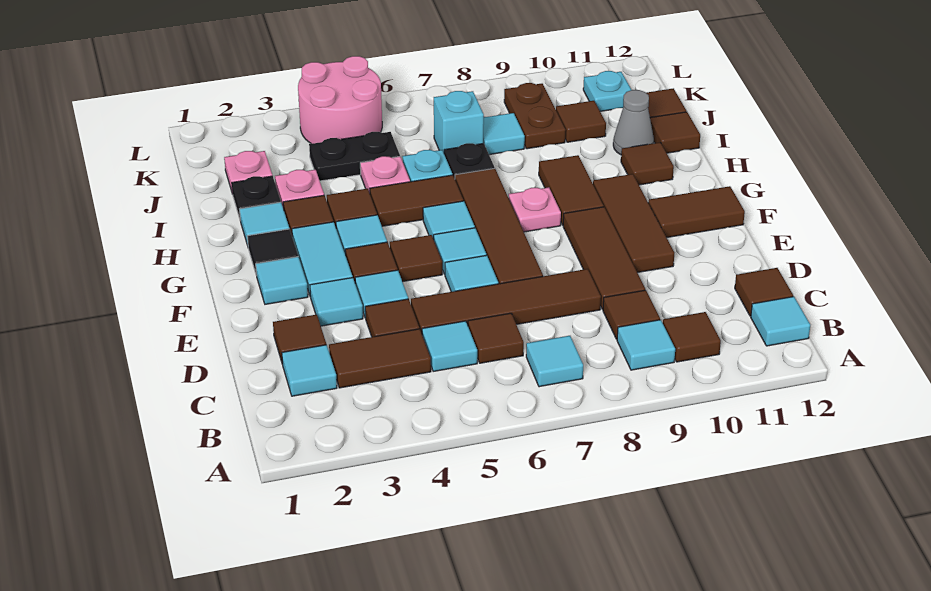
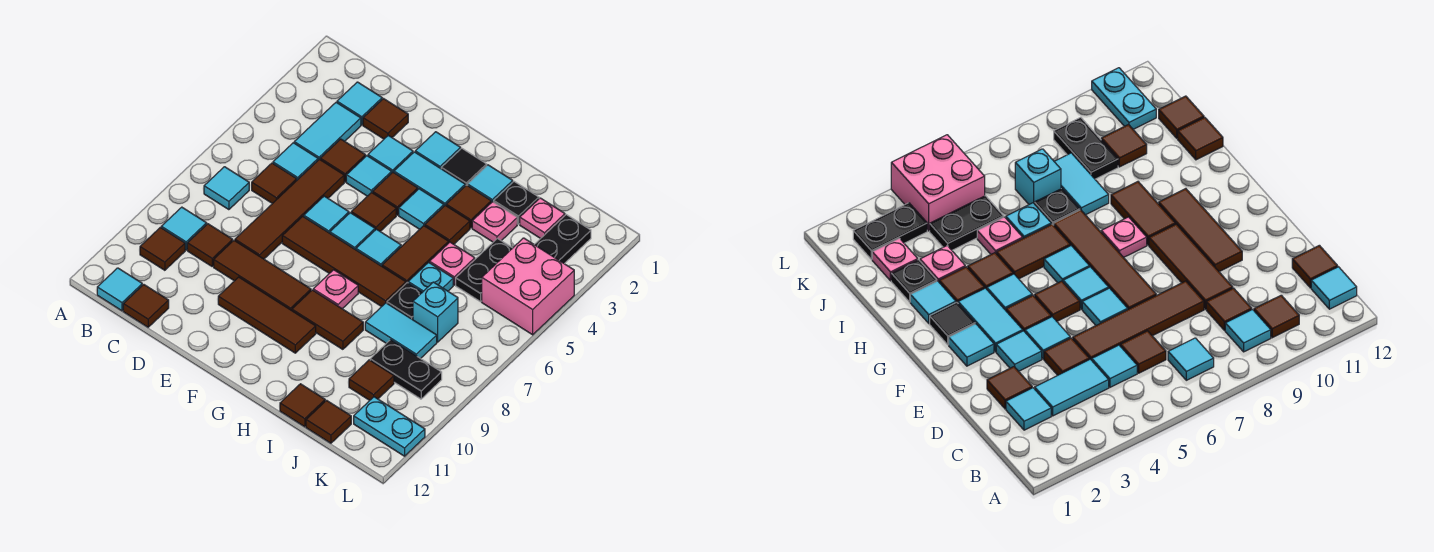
brown tile C3:C4 level 1 -> cyan tile C3:C4 level 1
brown tile F11:F12 level 1 -> none
brown tile H11 level 1 -> none
grey cone I11 level 1 -> none
cyan tile J8 level 1 -> cyan tile I8:J8 level 1
brown plate J9:K9 level 1 -> black plate J9:K9 level 1
none -> black plate K2:K3 level 1
pink round brick K4:L5 level 1 -> pink brick K4:L5 level 1
cyan plate K11 level 1 -> cyan plate K11:L11 level 1

